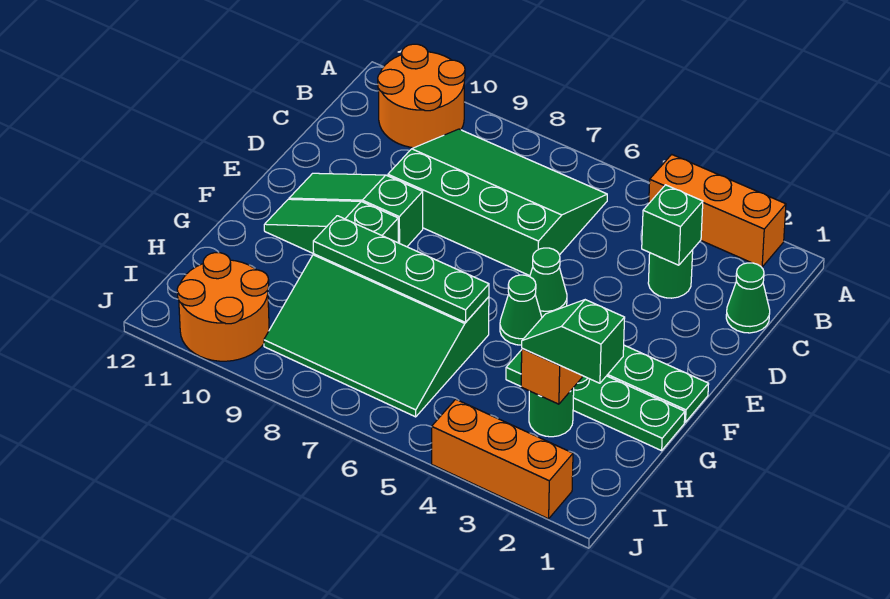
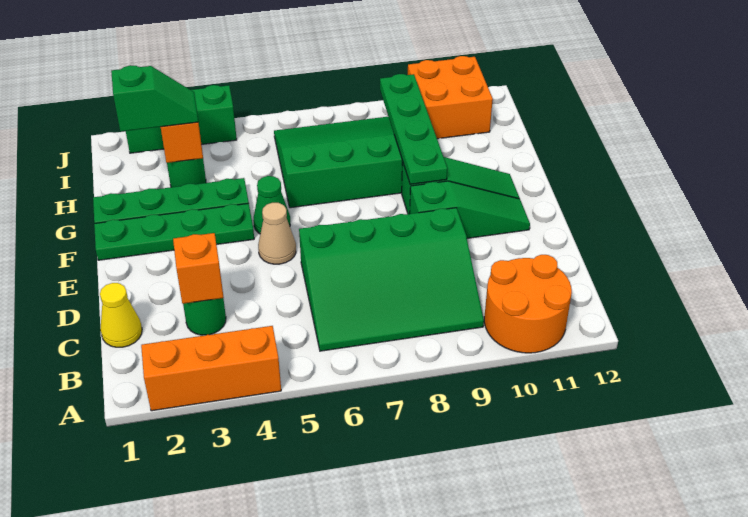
green cone C1 level 1 -> yellow cone C1 level 1
green brick C3 level 2 -> orange brick C3 level 2
green cone E5 level 1 -> tan cone E5 level 1
green plate G6:G9 level 2 -> green plate F9:I9 level 2
orange round brick I10:J11 level 1 -> orange brick I10:J11 level 1
orange brick J2:J4 level 1 -> green brick J2:J4 level 1

